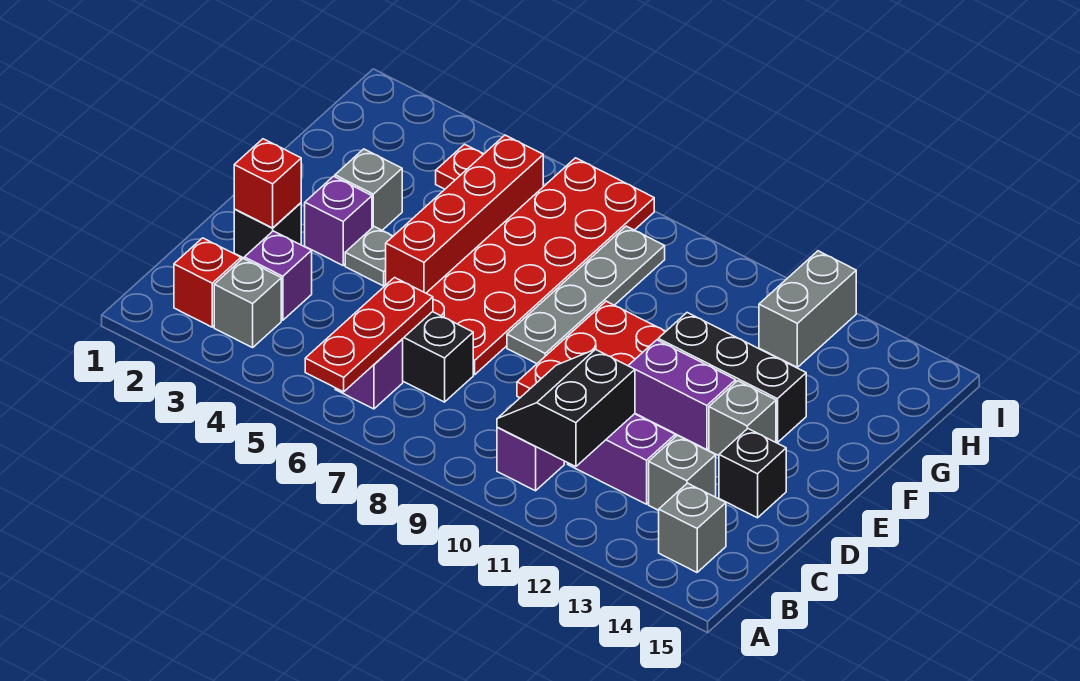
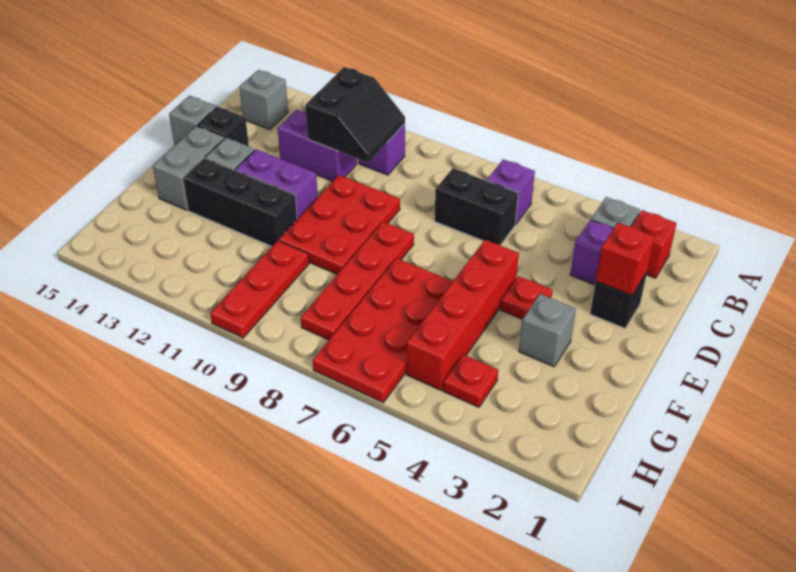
red plate A6:C6 level 2 -> red plate G10:I10 level 1
grey brick C13 level 1 -> grey brick D15 level 1
red plate D6:I7 level 1 -> red plate F6:I7 level 1
purple brick E3 level 1 -> none
grey plate E4 level 1 -> red plate E4 level 1
grey plate E8:H8 level 1 -> red plate E8:H8 level 1
grey brick H12:I12 level 1 -> grey brick E14:F14 level 1

